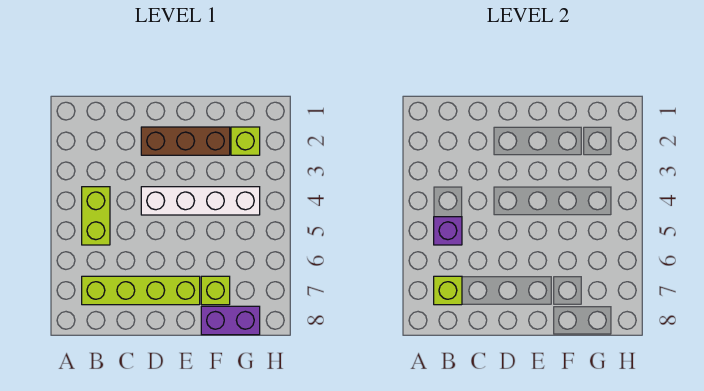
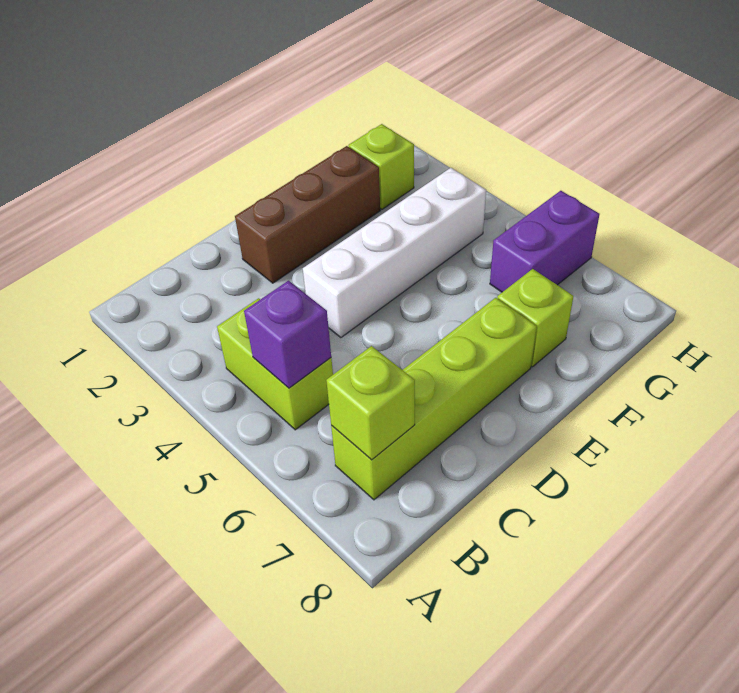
purple brick F8:G8 level 1 -> purple brick G6:H6 level 1

